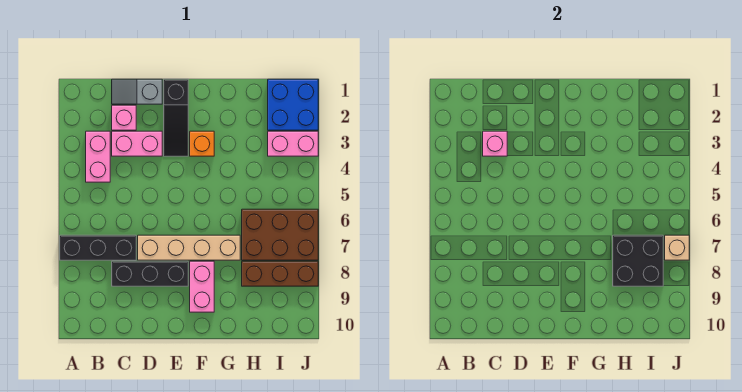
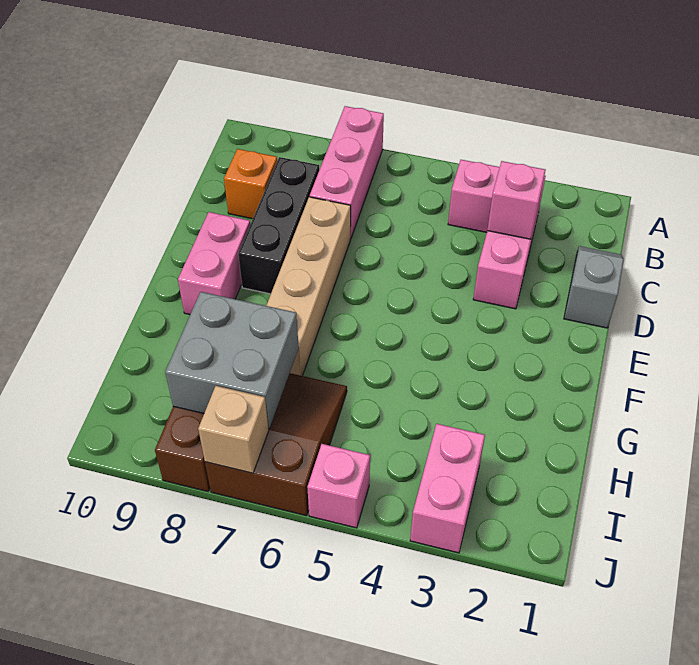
black brick A7:C7 level 1 -> pink brick A7:C7 level 1
pink brick C2 level 1 -> pink brick J5 level 1
black slope E1:E3 level 1 top 1 -> none
orange brick F3 level 1 -> orange brick C9 level 1
pink brick F8:F9 level 1 -> pink brick E9:F9 level 1
brown brick H6:J7 level 1 -> brown slope H6:J7 level 1 top J
black brick H7:I8 level 2 -> grey brick H7:I8 level 2
blue brick I1:J2 level 1 -> none

